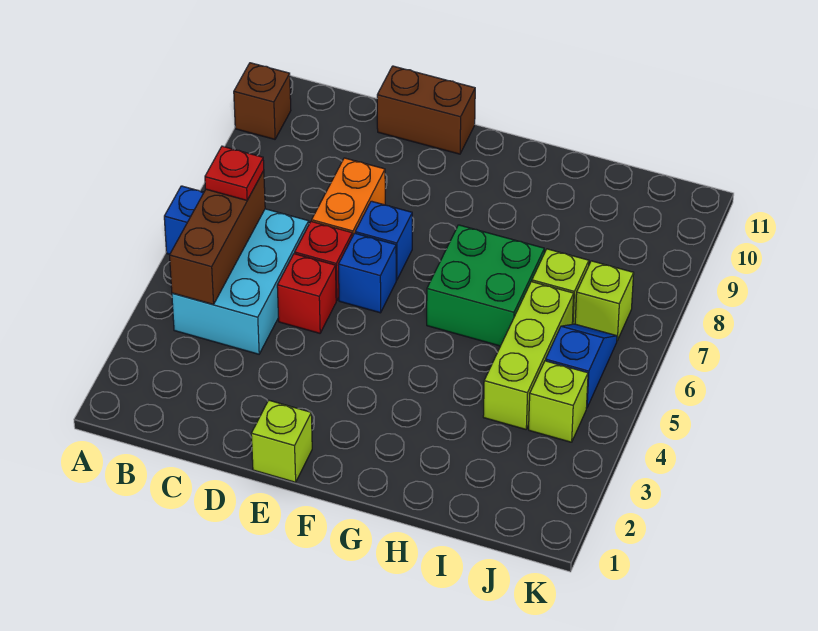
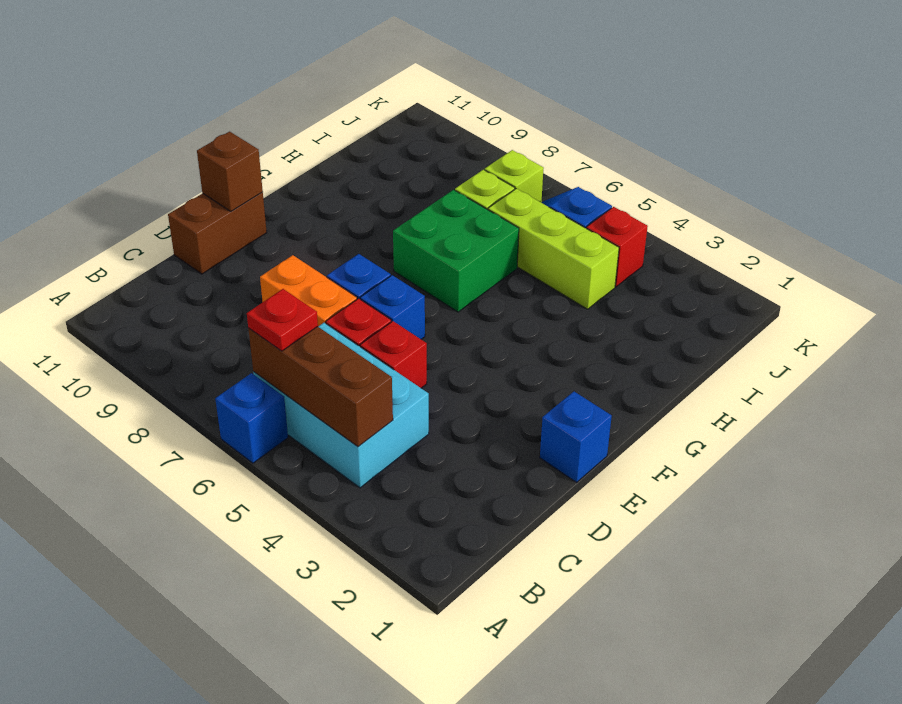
brown brick A10 level 1 -> brown brick E11 level 2
lime brick E1 level 1 -> blue brick E1 level 1
lime brick J4 level 1 -> red brick J4 level 1

